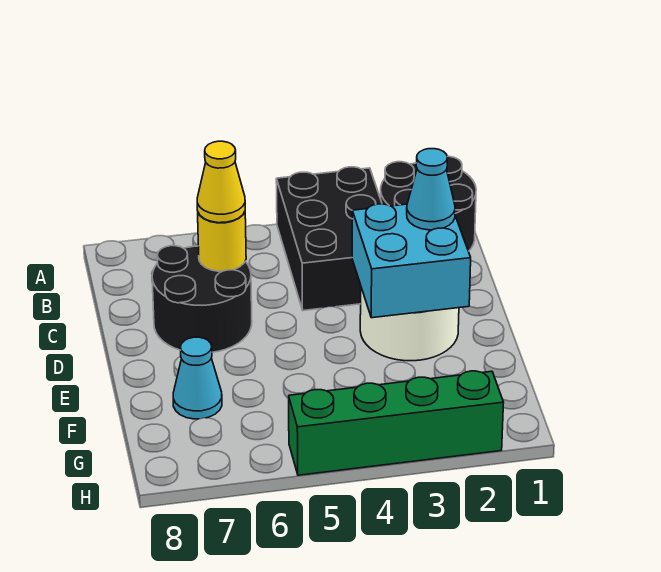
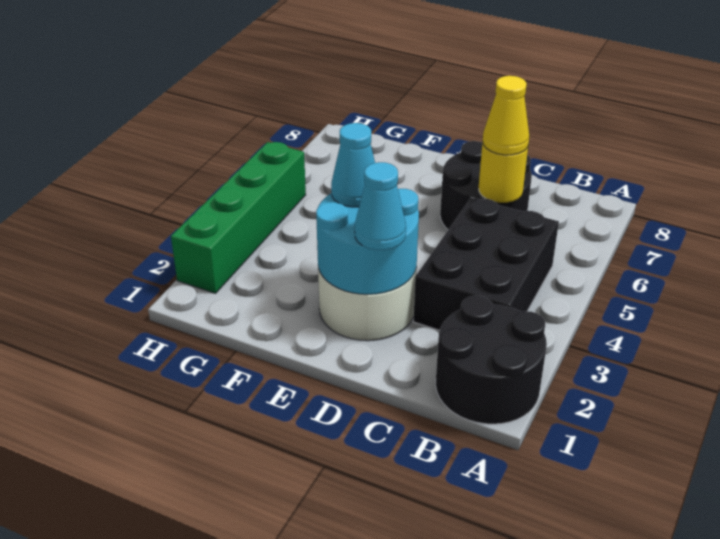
black brick A3:C4 level 1 -> black brick B3:C5 level 1
cyan brick D2:E3 level 2 -> cyan round brick D2:E3 level 2
cyan cone F7 level 1 -> cyan cone E3 level 3

